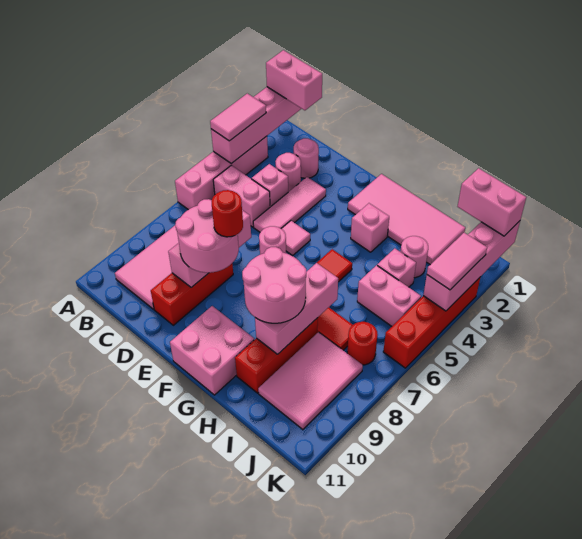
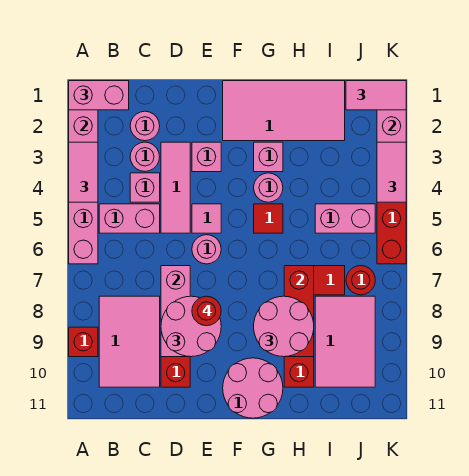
none -> red brick A9 level 1
pink brick F10:G11 level 1 -> pink round brick F10:G11 level 1
pink brick H7:H9 level 2 -> red brick H7:H9 level 2
pink round brick I3 level 1 -> pink round brick G4 level 1
pink brick I4 level 1 -> pink brick E3 level 1
pink brick J1:K1 level 3 -> pink tile J1:K1 level 3

